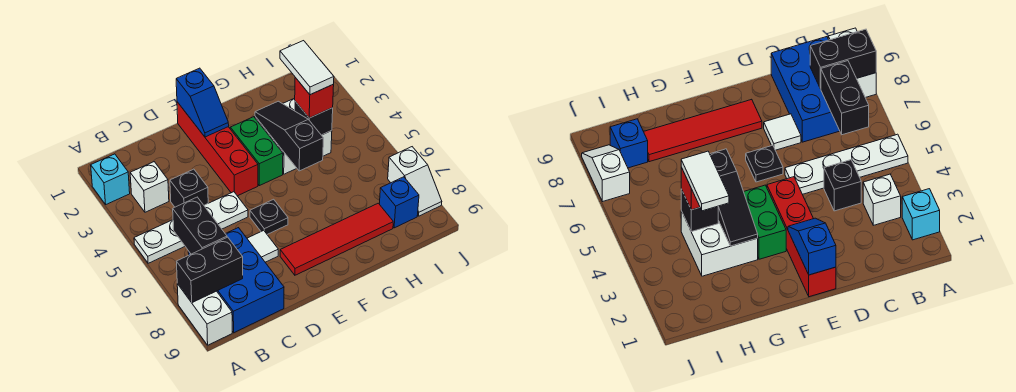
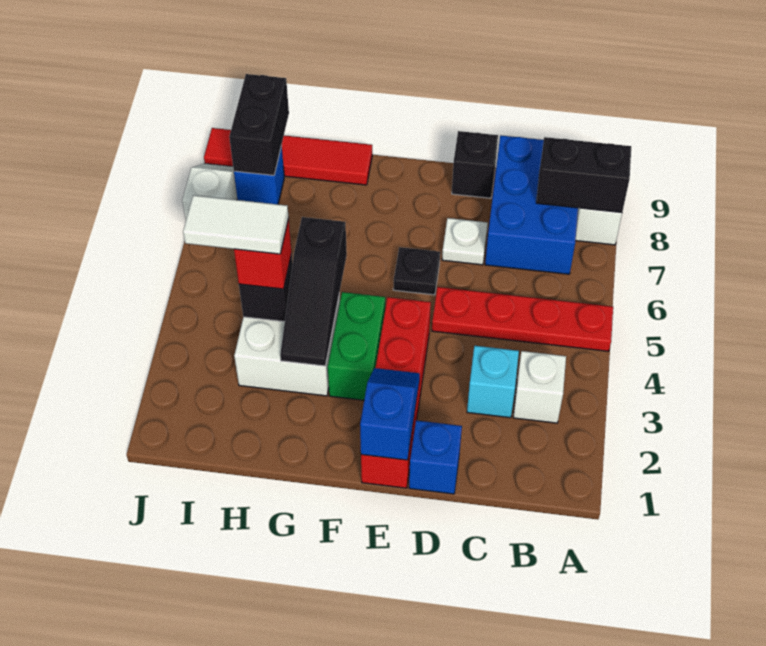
cyan brick A2 level 1 -> cyan brick C3 level 1
white plate A5:D5 level 1 -> red plate A5:D5 level 1
black brick B6:B7 level 2 -> black brick I8:I9 level 2
black brick C4 level 1 -> black brick D9 level 1
none -> blue brick D1 level 1
white tile D7 level 1 -> white plate D7 level 1
red tile E8:H8 level 1 -> red tile G9:J9 level 1
white tile H3:H4 level 4 -> white tile H4:I4 level 4

